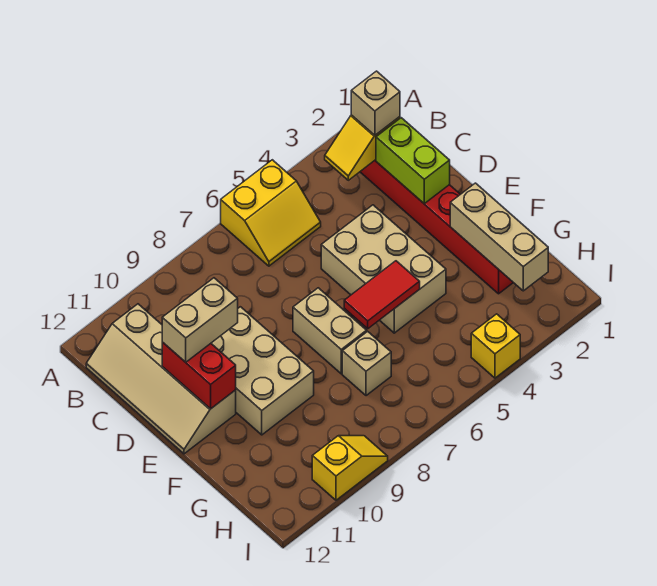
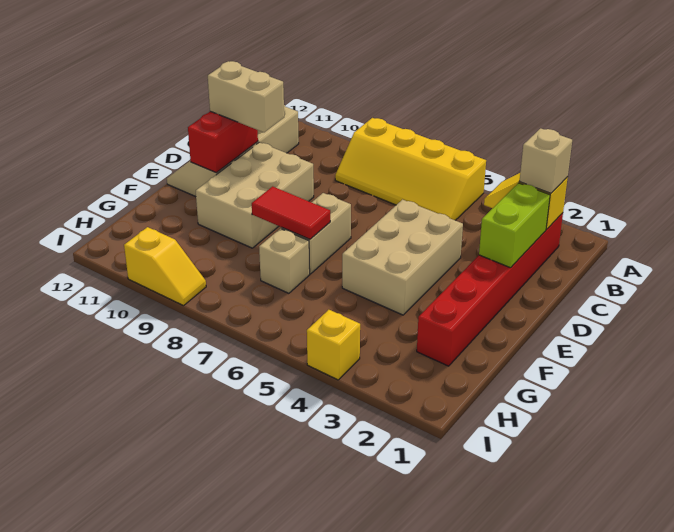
yellow slope A5:B6 level 1 top A -> yellow slope A5:B8 level 1 top A
tan brick F2:H2 level 2 -> none
red tile F5:F6 level 2 -> red tile F7:F8 level 2

